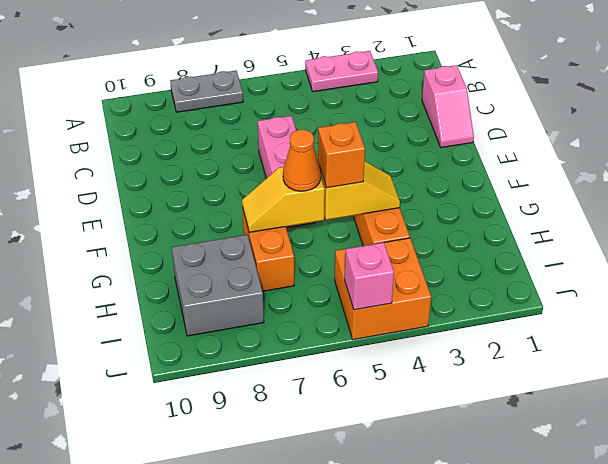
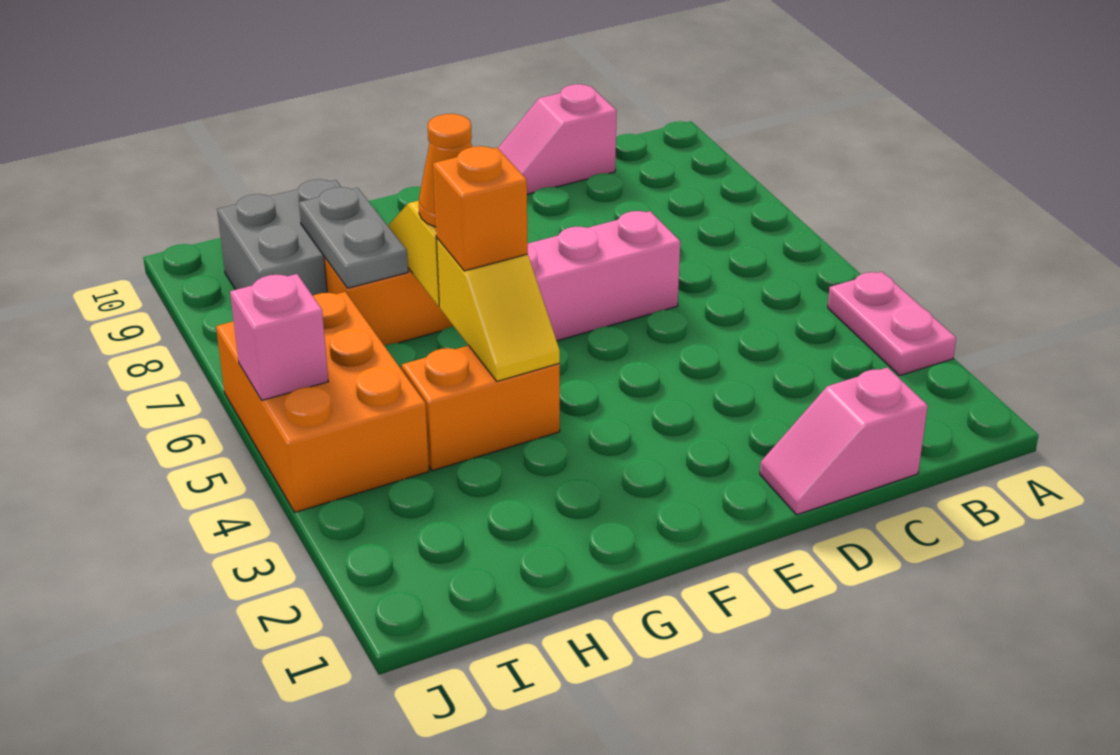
grey plate A7:A8 level 1 -> grey plate H7:H8 level 2
none -> pink slope C10:D10 level 1 top C
orange brick I4:J5 level 1 -> orange brick I4:J6 level 1

